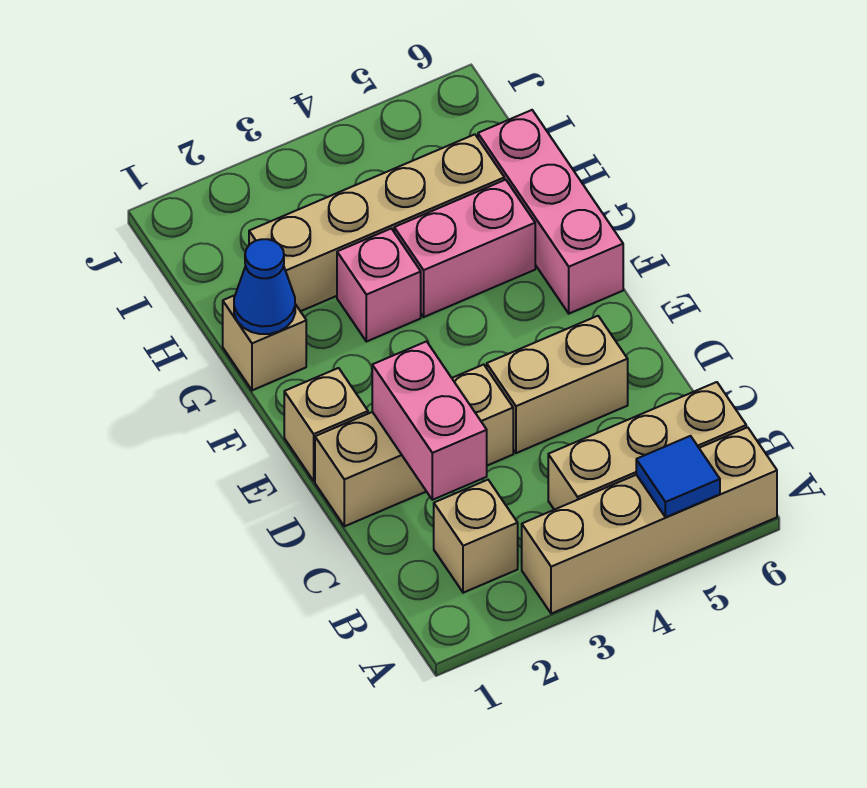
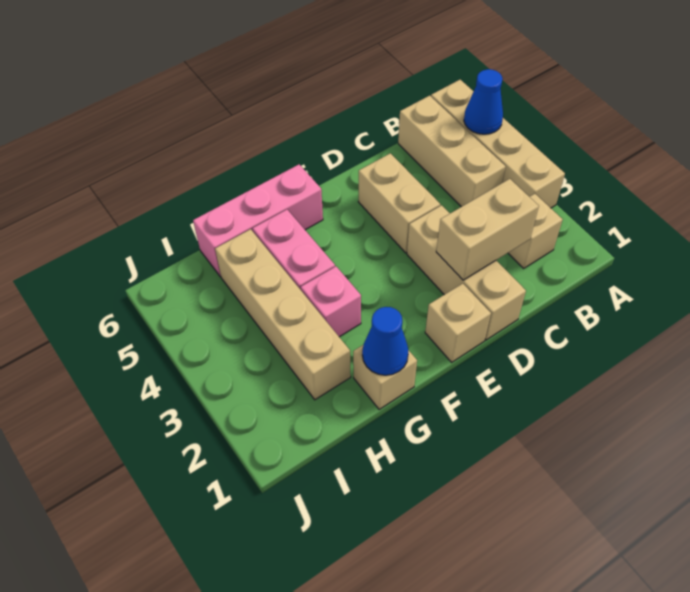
blue tile A5 level 2 -> blue cone A5 level 2
pink brick C2:D2 level 2 -> tan brick C2:D2 level 2

